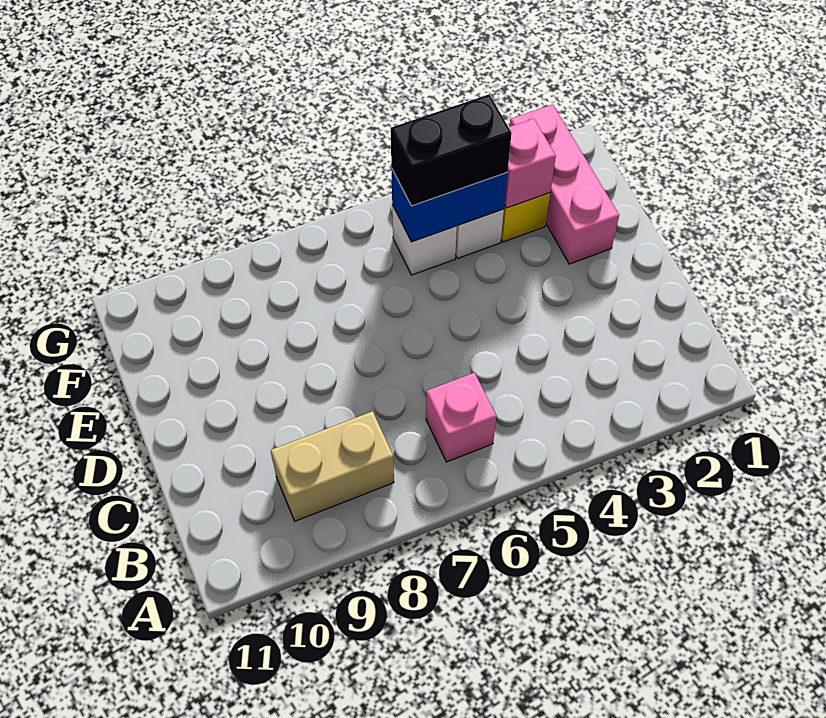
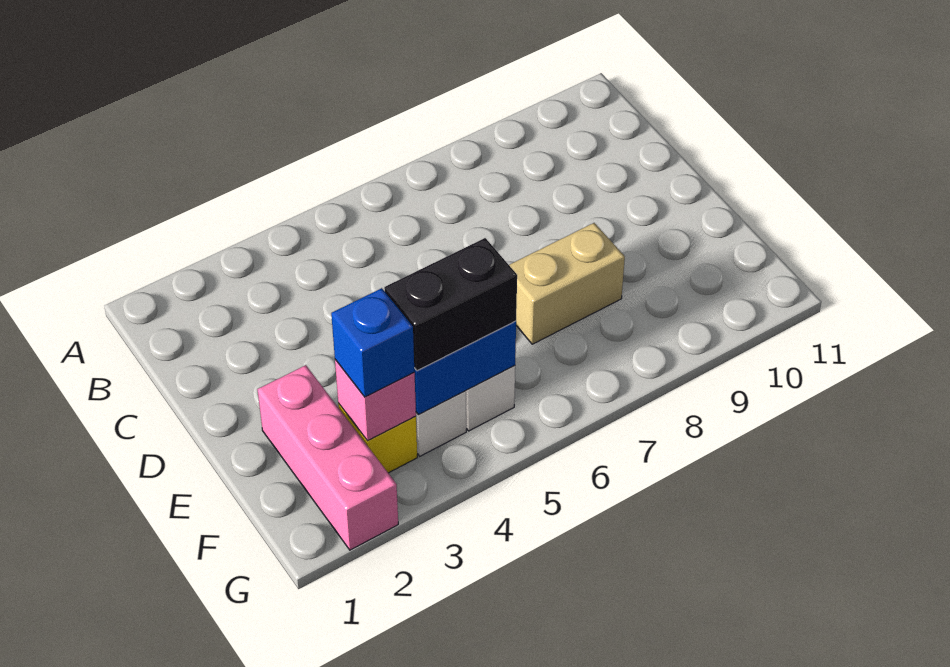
pink brick B6 level 1 -> none
tan brick B8:B9 level 1 -> tan brick E7:E8 level 1
none -> blue brick F3 level 3

